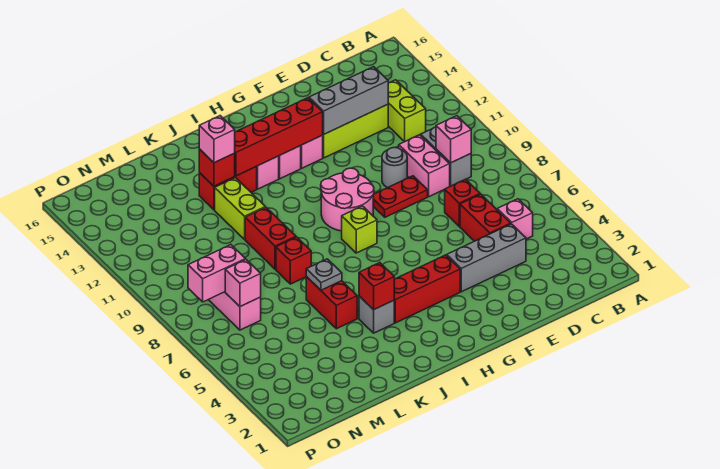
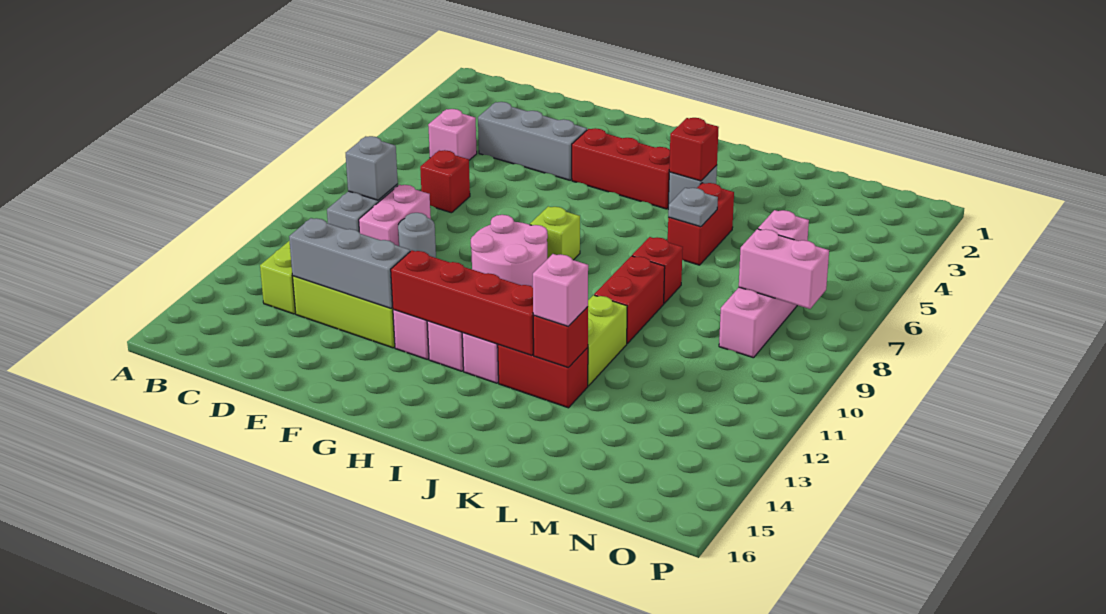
pink brick C9 level 2 -> grey brick C9 level 2
red brick D5:D6 level 1 -> none
red plate E9:F9 level 1 -> none

